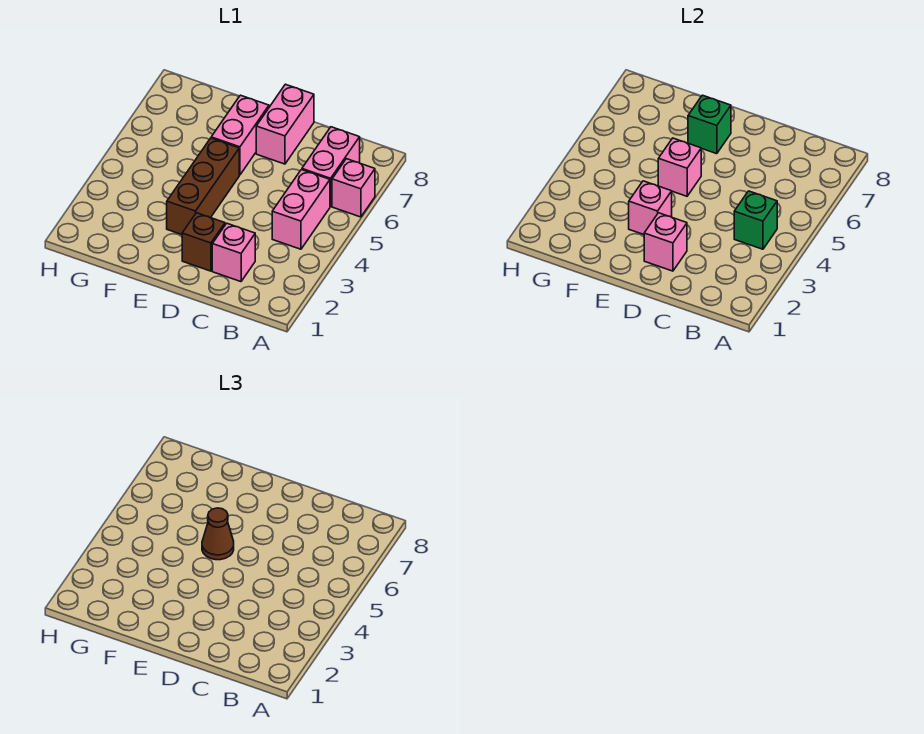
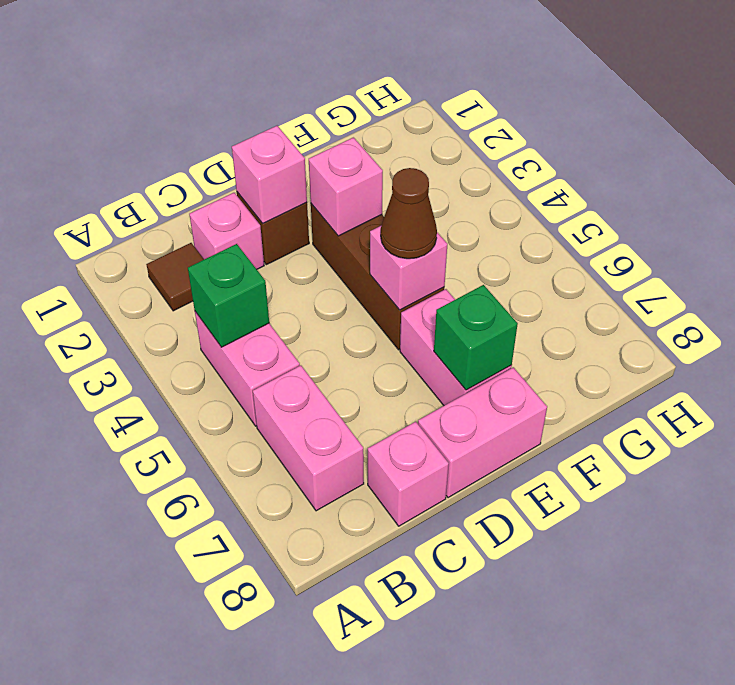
pink brick A6 level 1 -> pink brick C8 level 1
none -> brown tile B2 level 1
pink brick D7:D8 level 1 -> pink brick D8:E8 level 1

